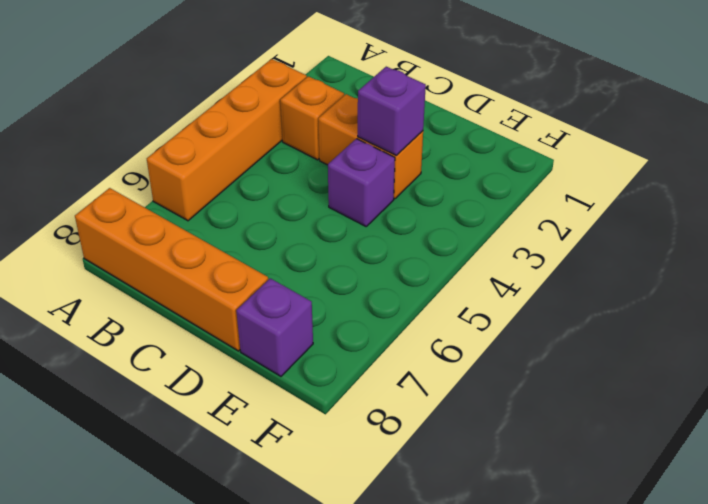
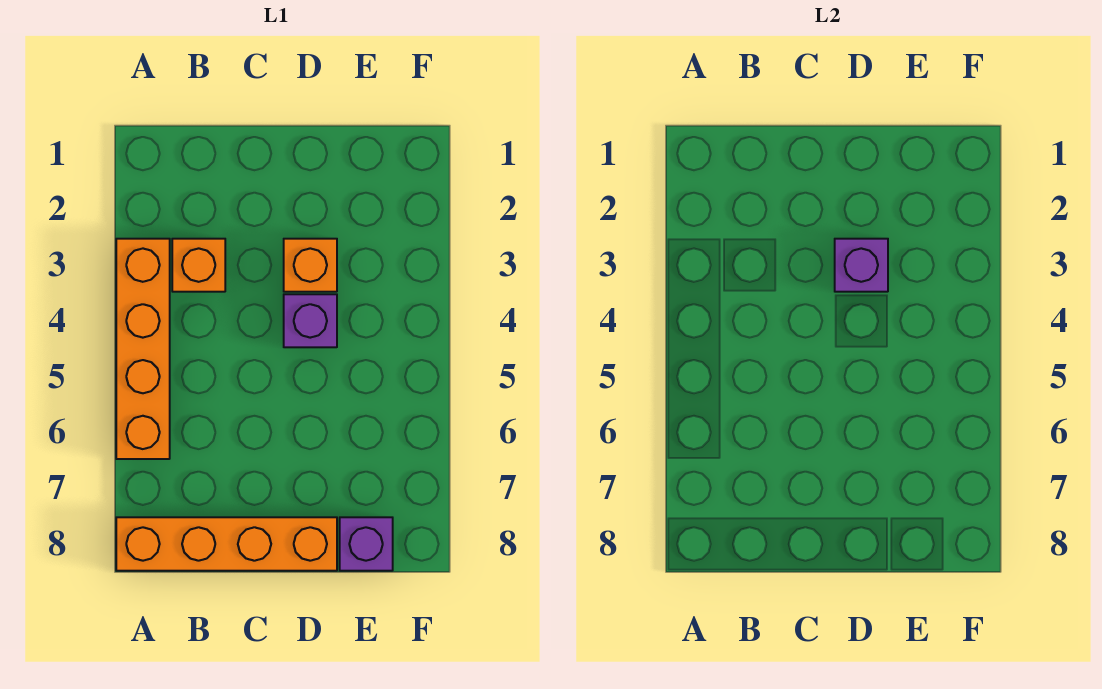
orange brick C3:D3 level 1 -> orange brick D3 level 1

